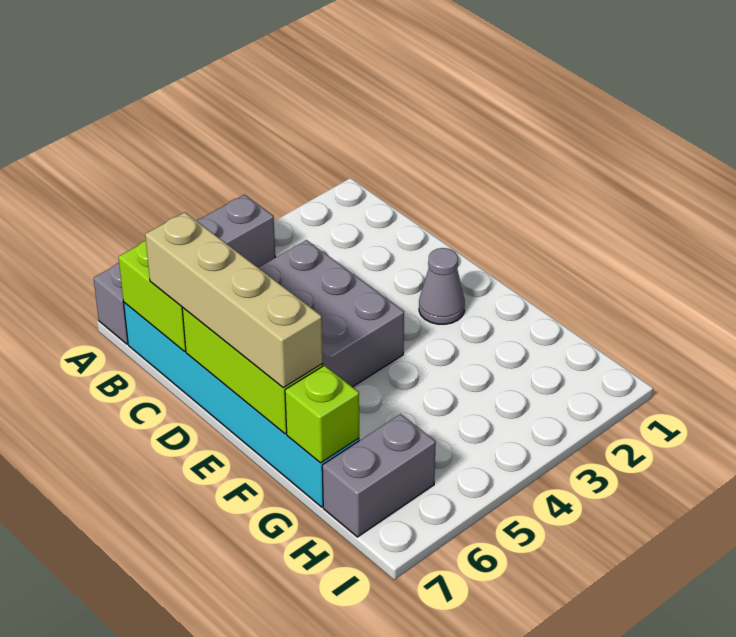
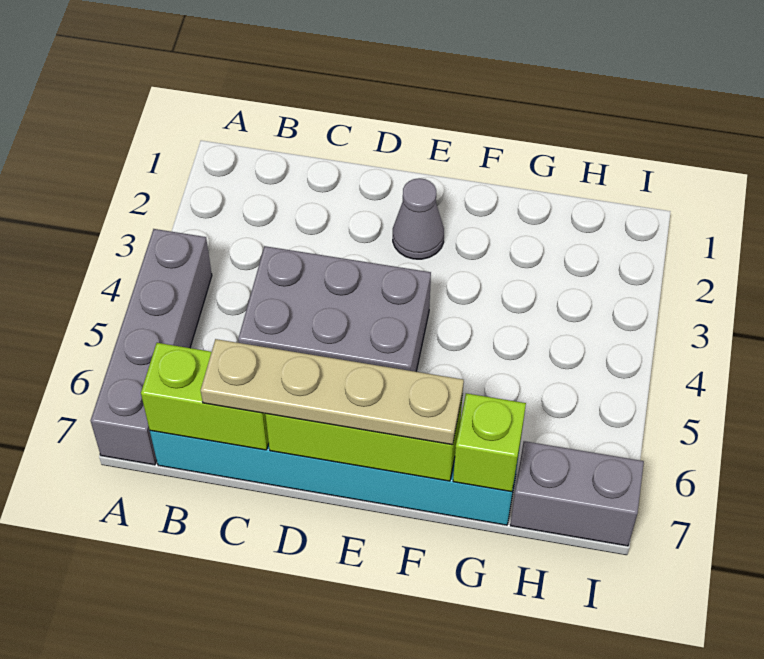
tan brick C7:F7 level 3 -> tan plate C7:F7 level 3
grey brick H6:H7 level 1 -> grey brick H7:I7 level 1

